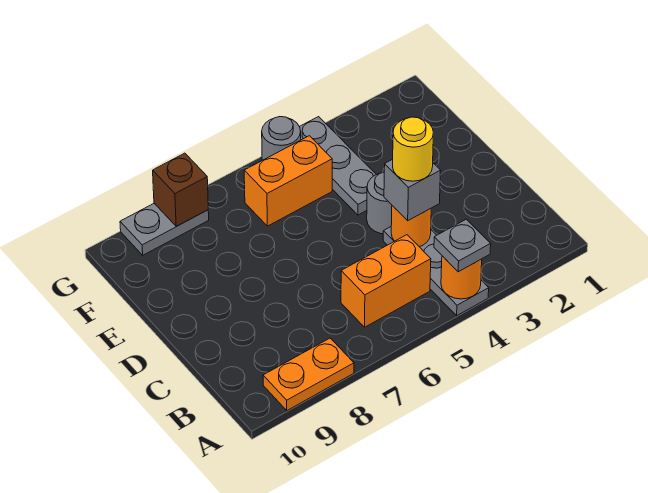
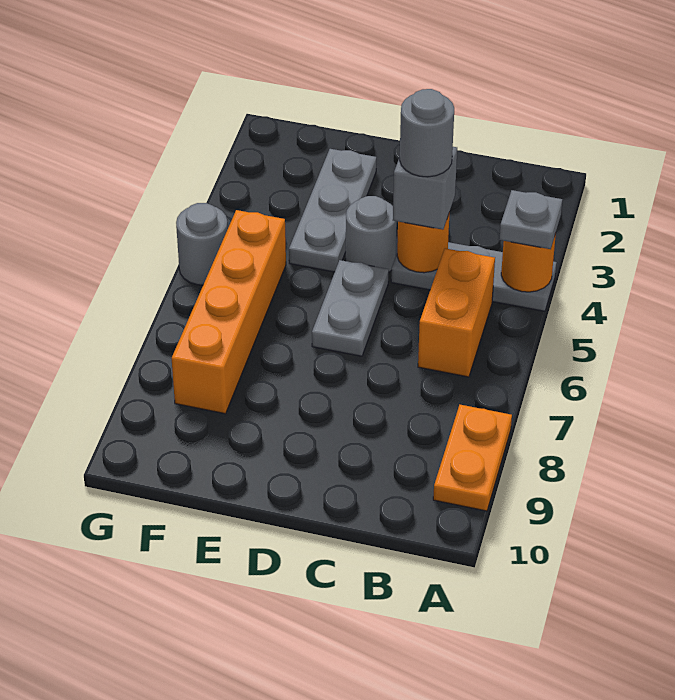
yellow round brick C4 level 4 -> grey round brick C4 level 4
grey plate E4:G4 level 1 -> grey plate E2:E4 level 1
orange brick F5:F6 level 1 -> orange brick F5:F8 level 1
grey plate G8:G9 level 1 -> grey plate D5:D6 level 1
brown brick G8 level 2 -> none

